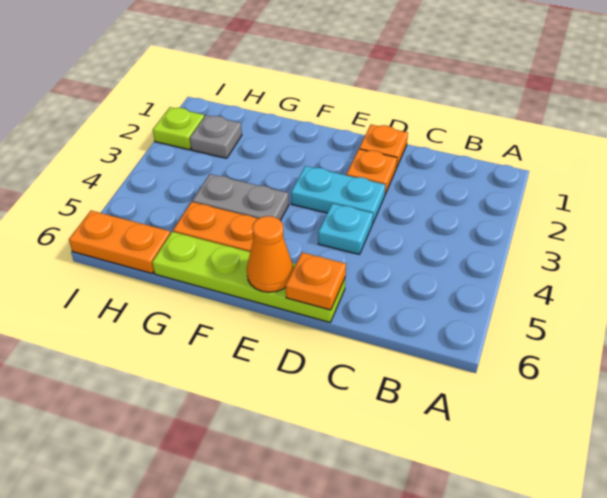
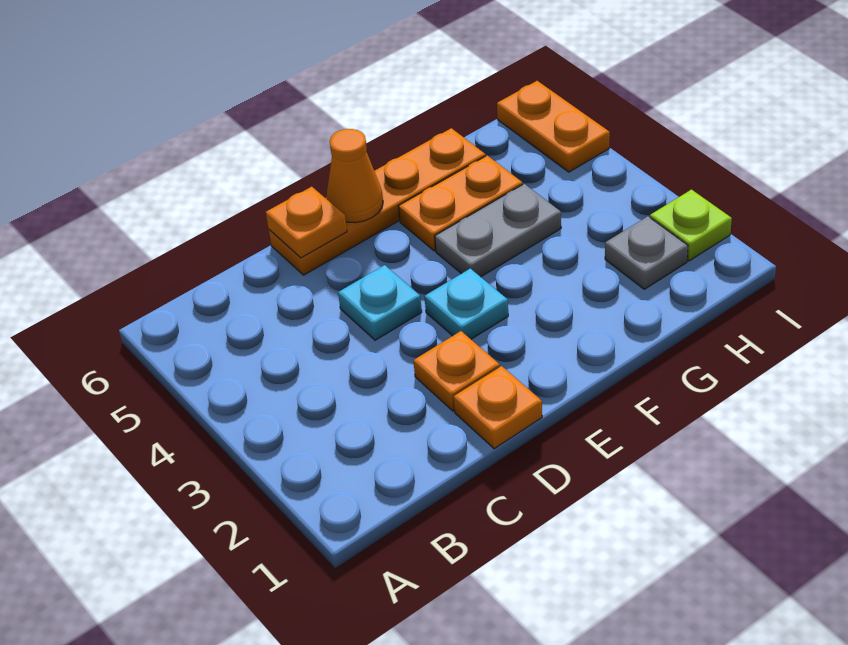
cyan plate D3:E3 level 1 -> cyan plate E3 level 1
lime plate D6:G6 level 1 -> orange plate D6:G6 level 1
orange plate H6:I6 level 1 -> orange plate I5:I6 level 1

